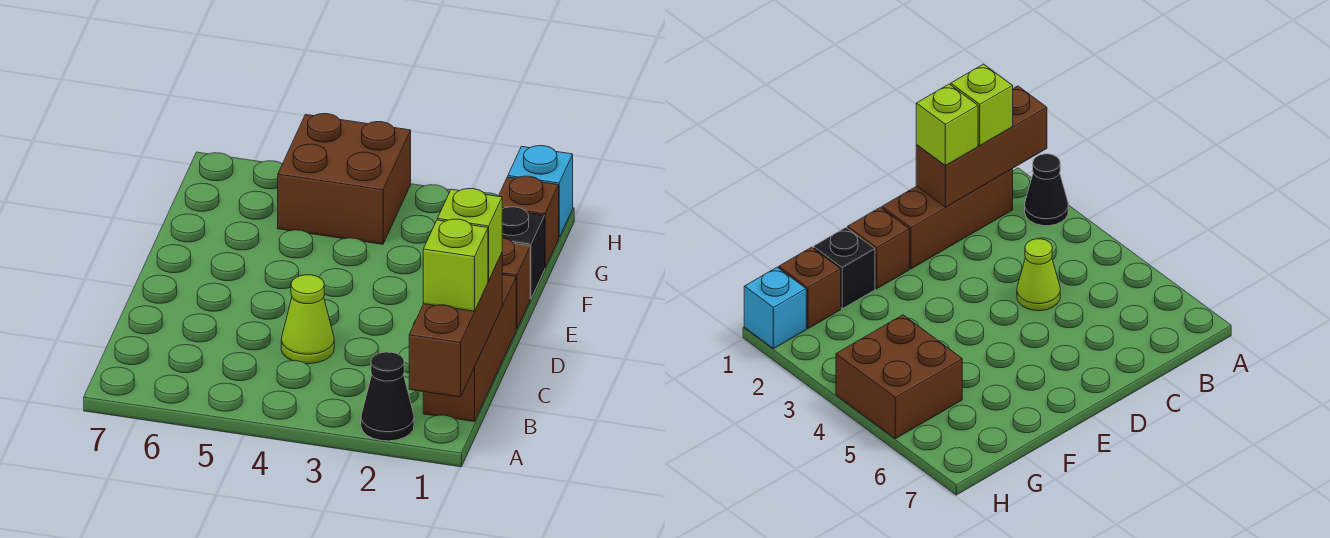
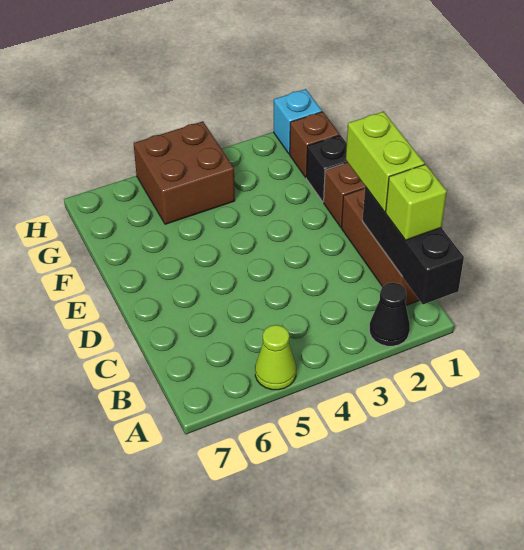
brown brick A1:C1 level 2 -> black brick A1:C1 level 2
lime brick C1 level 3 -> lime brick C1:D1 level 3
lime cone C4 level 1 -> lime cone A5 level 1

